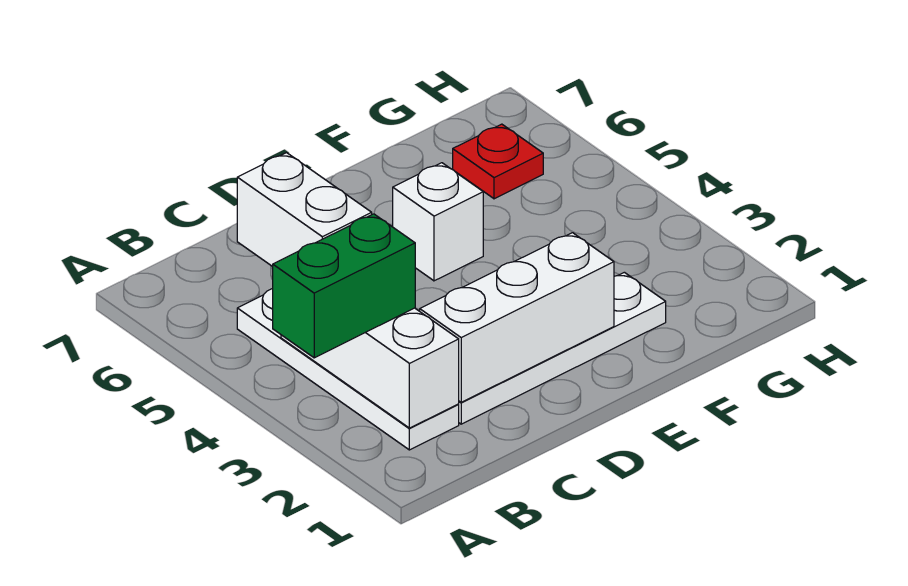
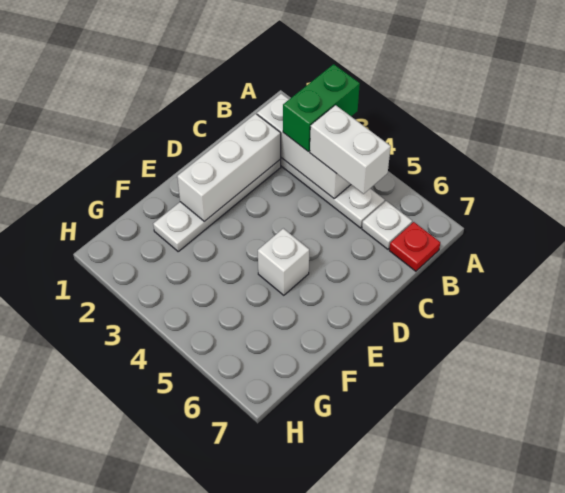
none -> white plate B6 level 1
red plate G6 level 1 -> red plate B7 level 1

